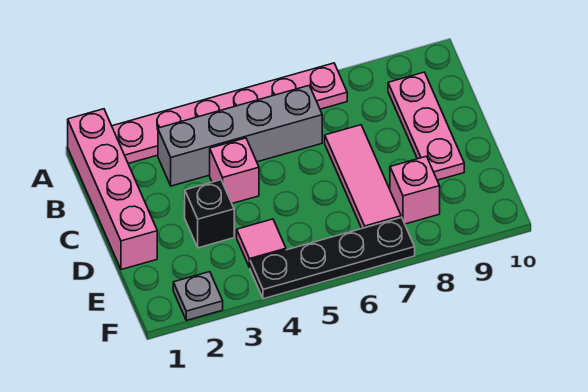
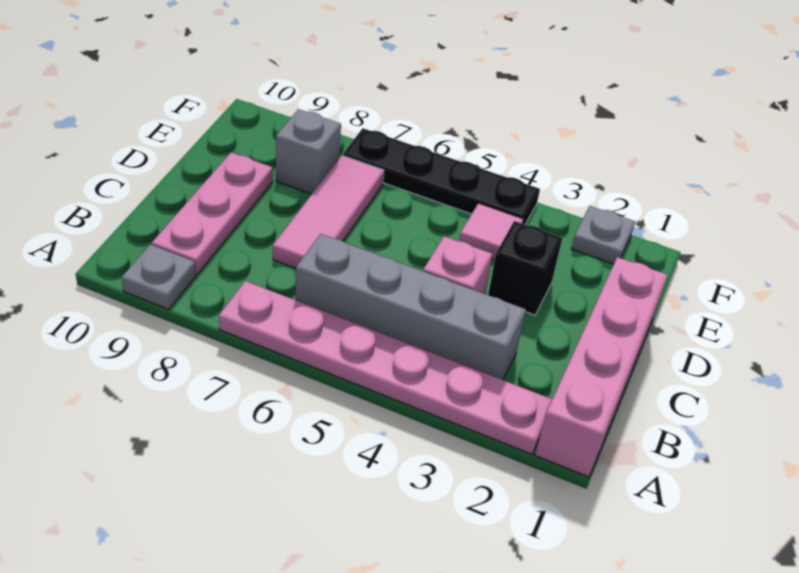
none -> grey plate A9 level 1
pink brick E8 level 1 -> grey brick E8 level 1

